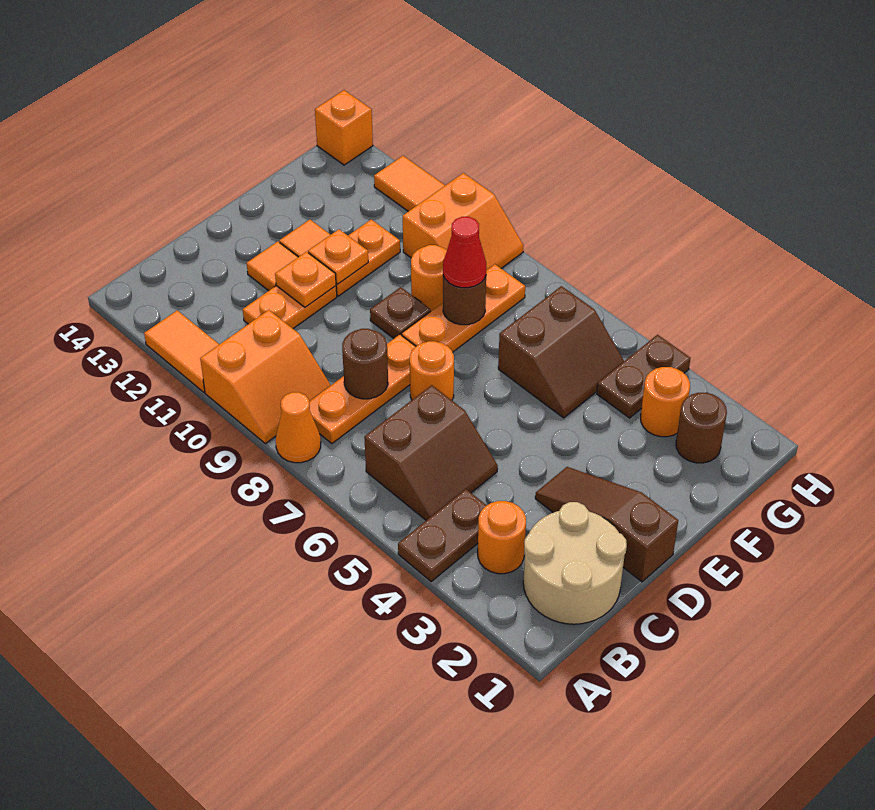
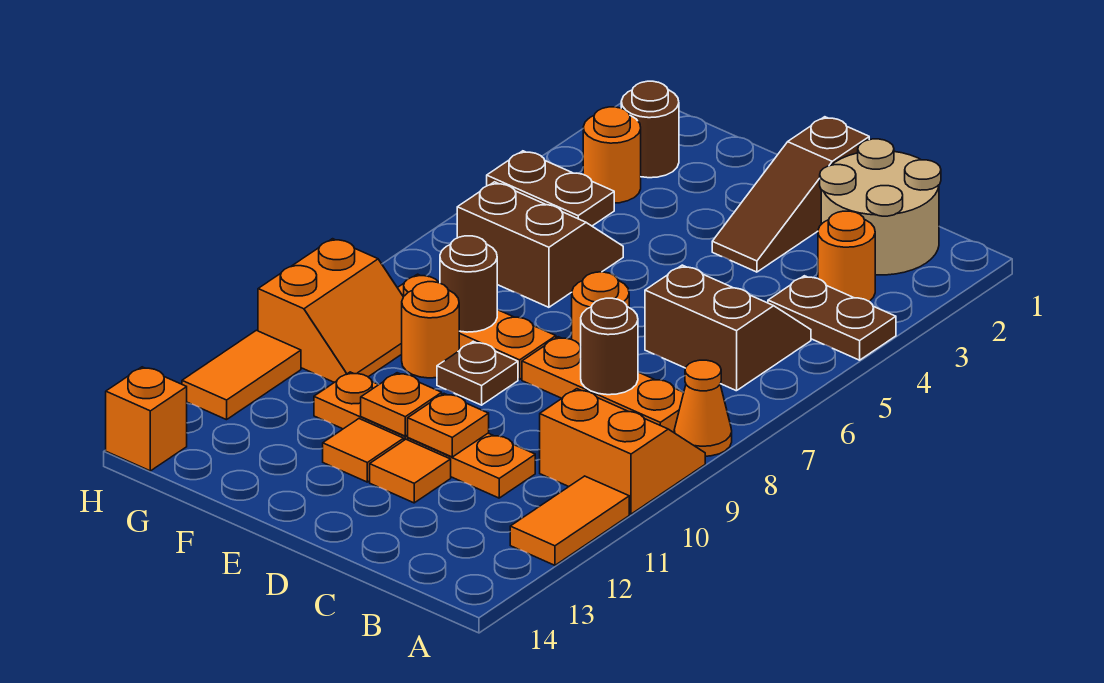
red cone F8 level 3 -> none
orange slope G9:H10 level 1 top 10 -> orange slope G9:H10 level 1 top H

